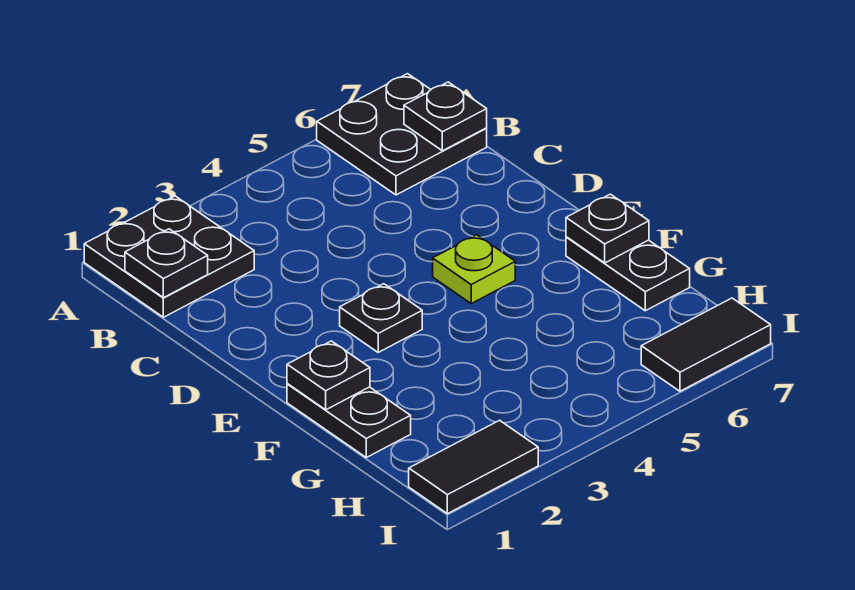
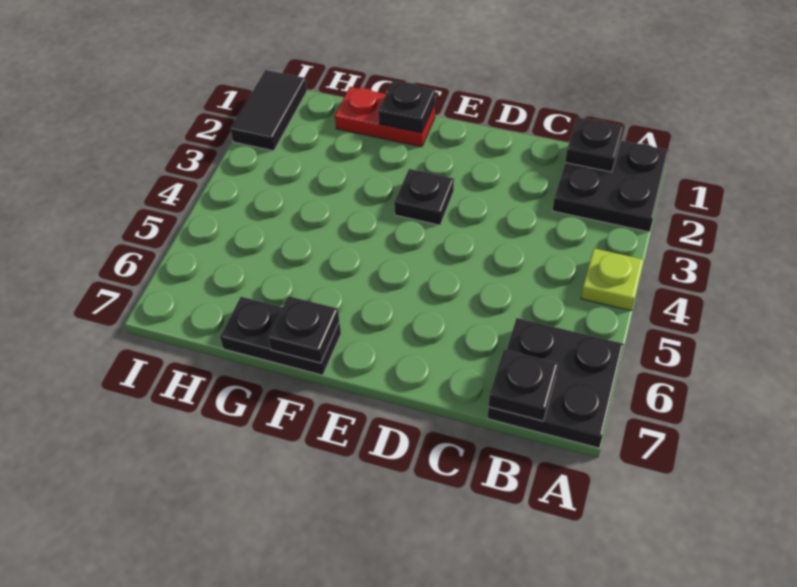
lime plate E5 level 1 -> lime plate A4 level 1
black plate F1:G1 level 1 -> red plate F1:G1 level 1
black tile I6:I7 level 1 -> none

